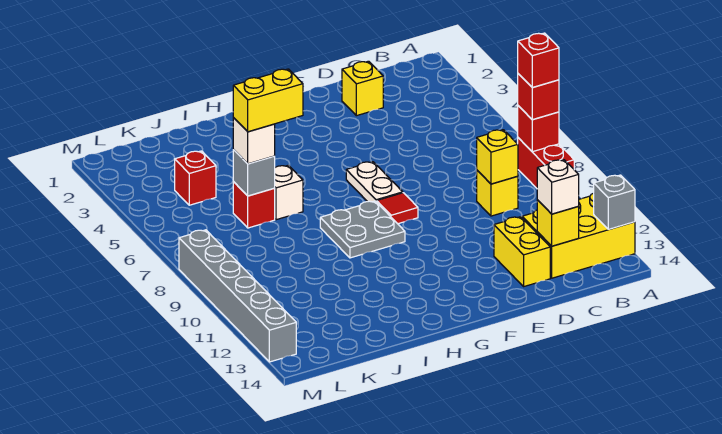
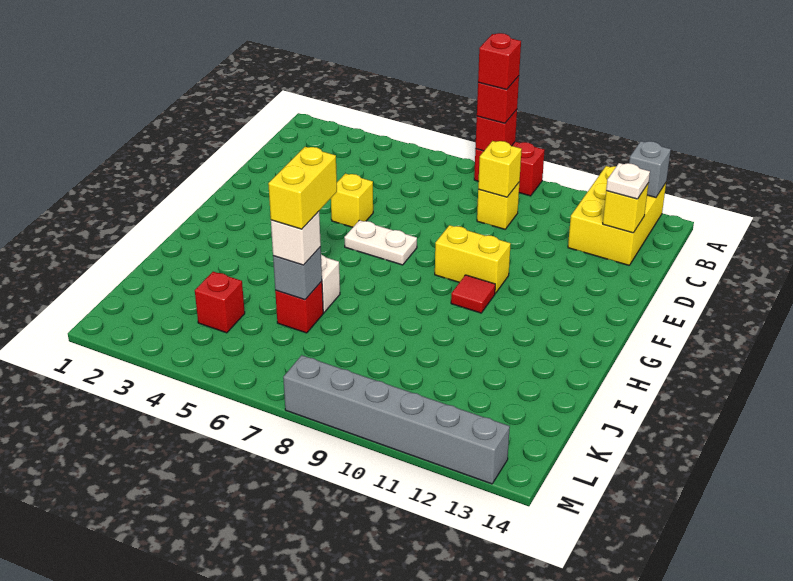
white brick C13 level 3 -> white plate C13 level 3
yellow brick D2 level 1 -> yellow brick E5 level 1
yellow brick D12:D13 level 1 -> yellow brick F9:F10 level 1
red tile F8 level 1 -> red tile G10 level 1
grey plate G8:H9 level 1 -> none

